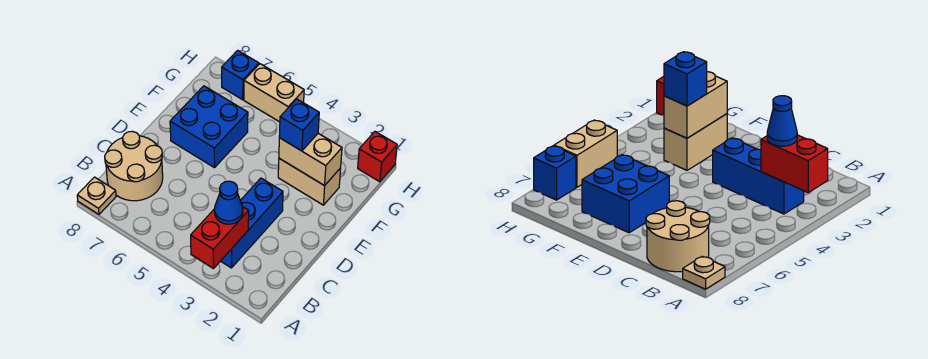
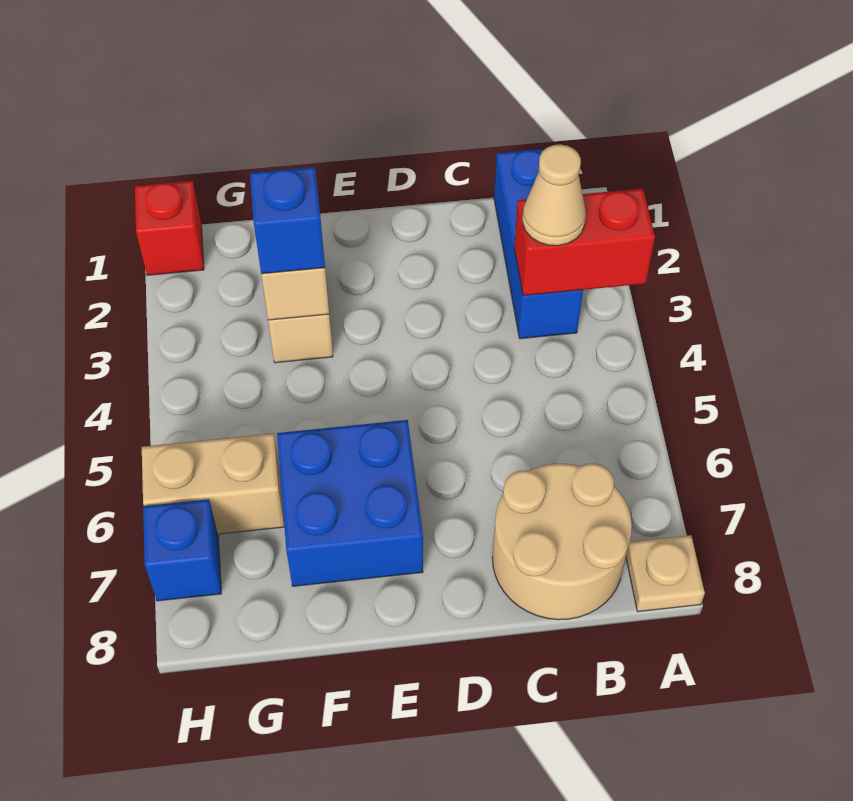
blue brick B3:D3 level 1 -> blue brick B1:B3 level 1
blue cone B3 level 3 -> tan cone B3 level 3
tan brick H5:H6 level 1 -> tan brick G6:H6 level 1

